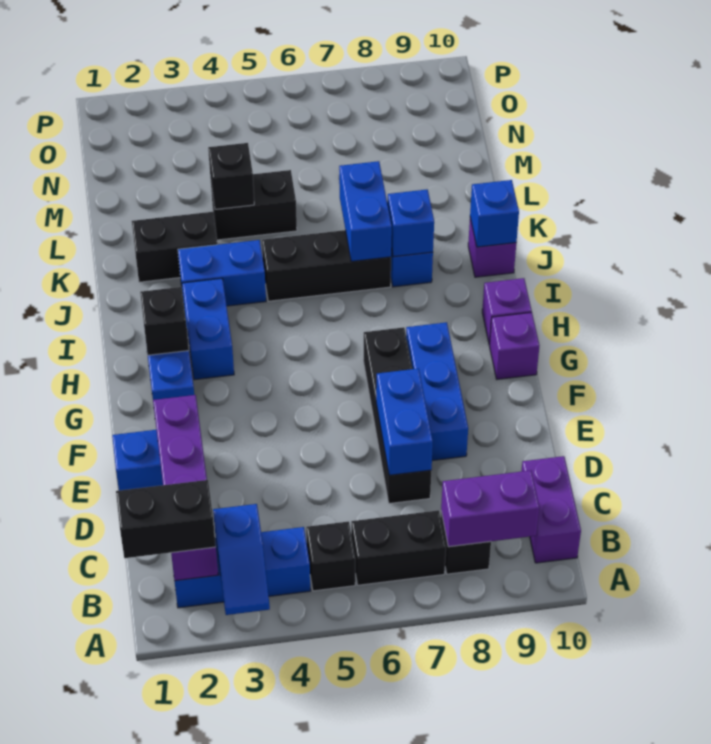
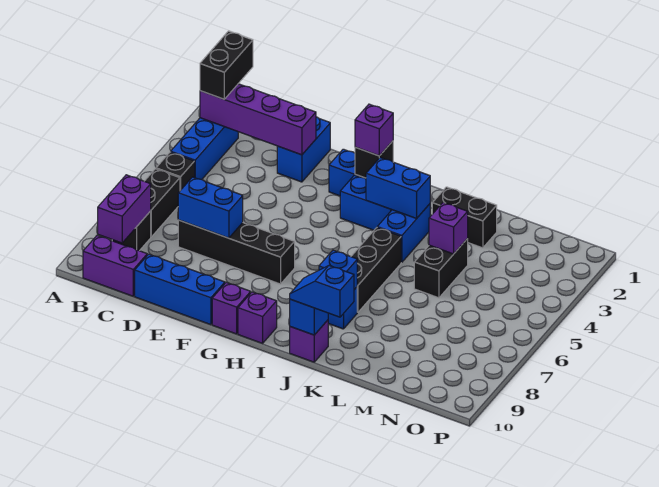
blue slope A3:B3 level 2 top B -> blue slope J10:K10 level 3 top K
blue brick E8:G8 level 1 -> blue brick D10:F10 level 1
none -> purple brick H2 level 3
blue brick J7:K7 level 2 -> blue brick I3:J3 level 2
black brick K2:K3 level 1 -> black brick K2:L2 level 1
black brick L4 level 2 -> purple brick L4 level 2

